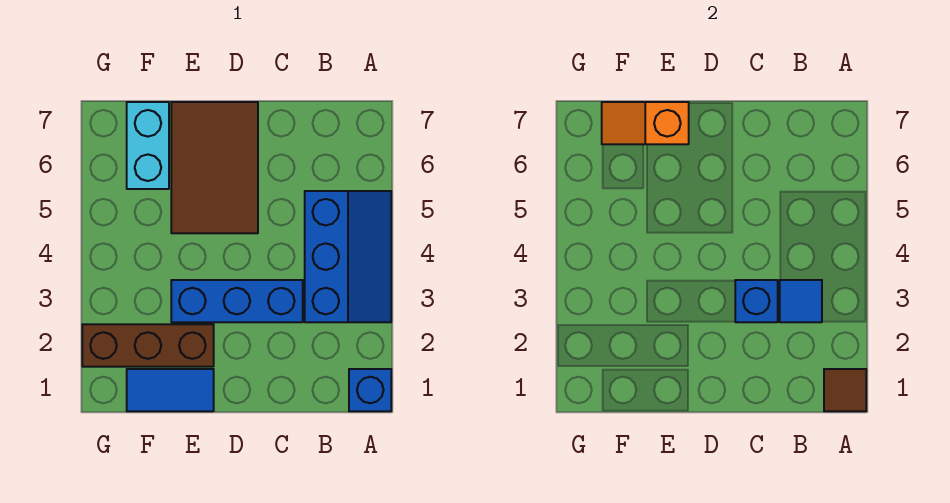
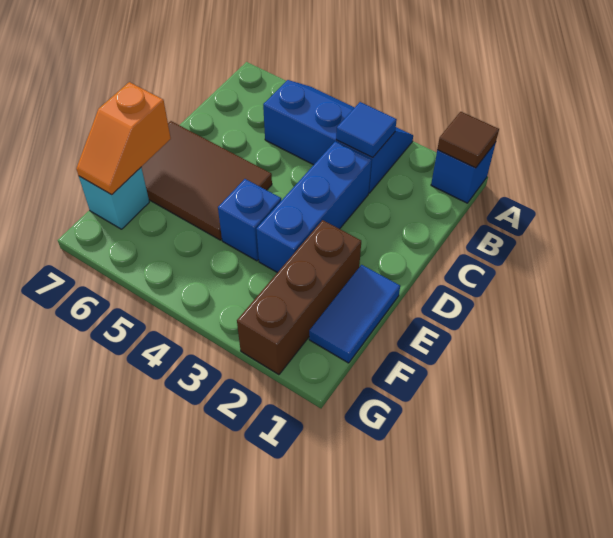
blue brick C3 level 2 -> blue brick E4 level 1
cyan brick F6:F7 level 1 -> cyan brick F7 level 1

